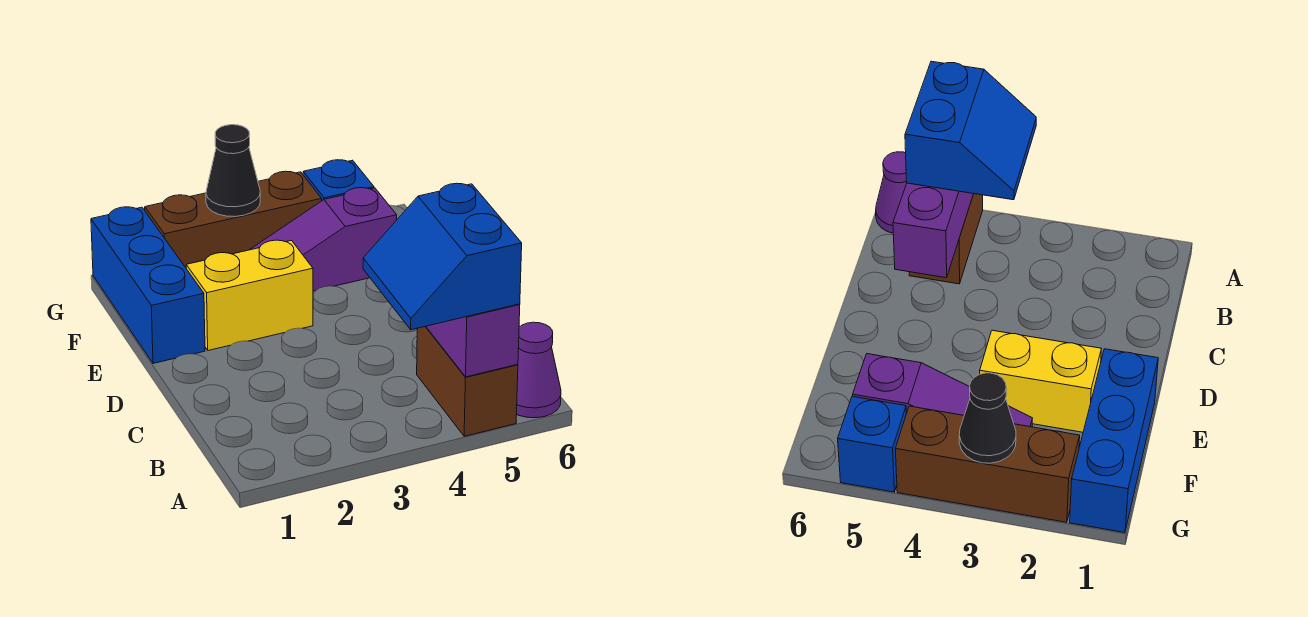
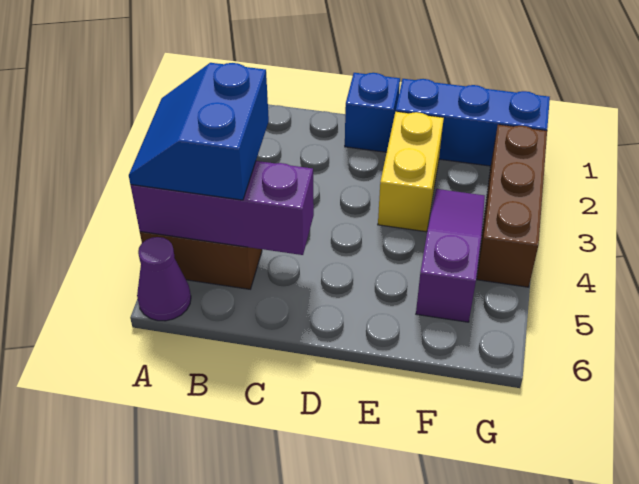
blue slope A4:B5 level 3 top 5 -> blue slope A4:B5 level 3 top B
black cone G3 level 2 -> none
blue brick G5 level 1 -> blue brick D1 level 1

